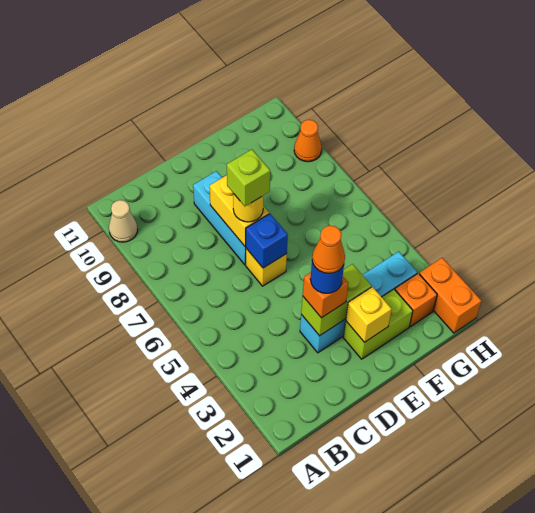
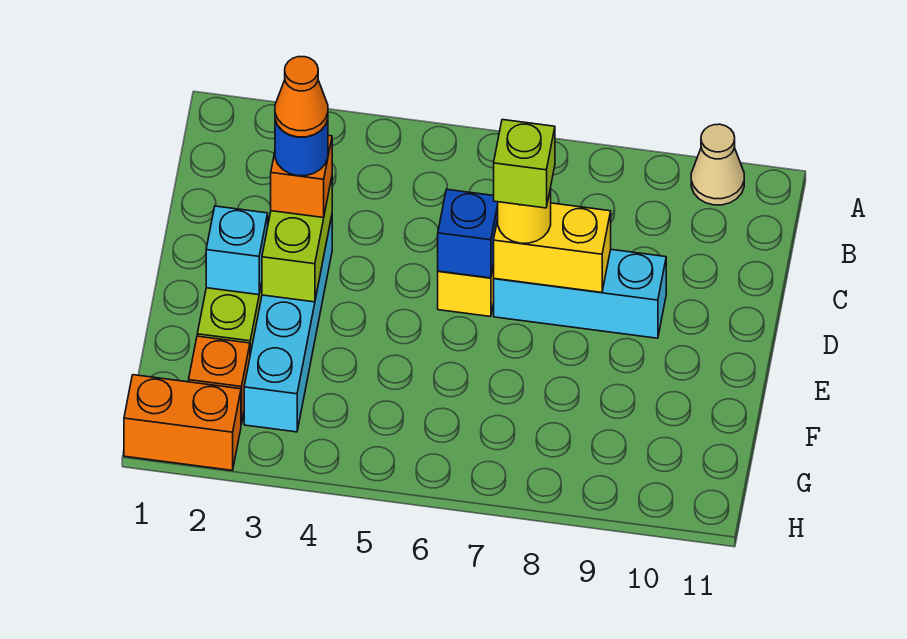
yellow brick E2 level 2 -> cyan brick E2 level 2
orange cone H9 level 1 -> none

